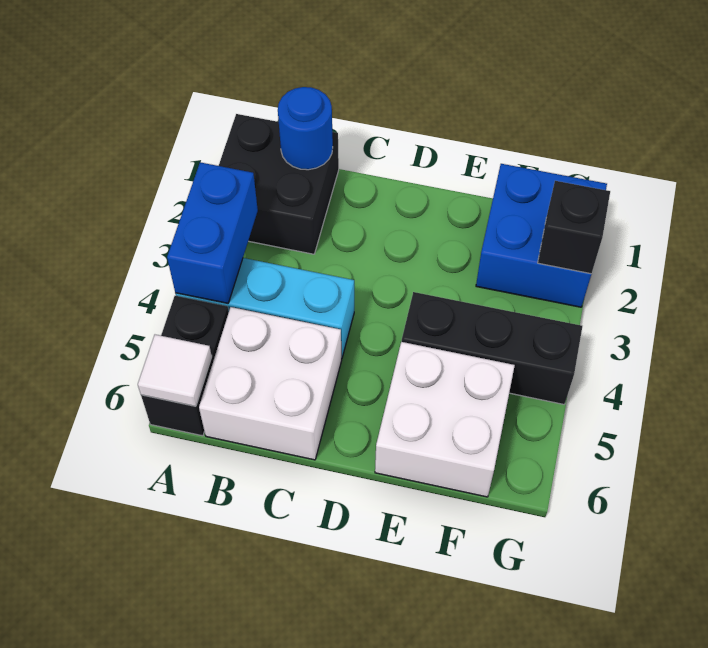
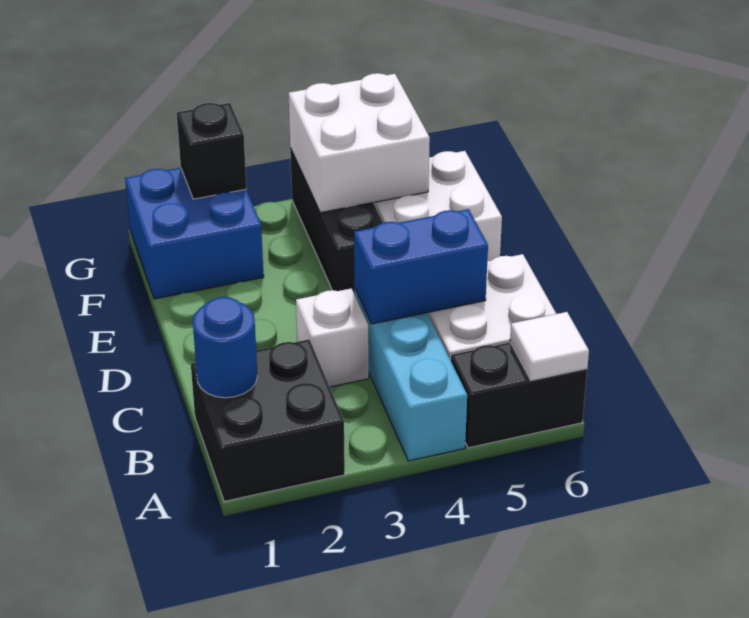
blue brick A3:A4 level 2 -> blue brick C4:C5 level 2
none -> white brick C3 level 1
none -> white brick F4:G5 level 2

